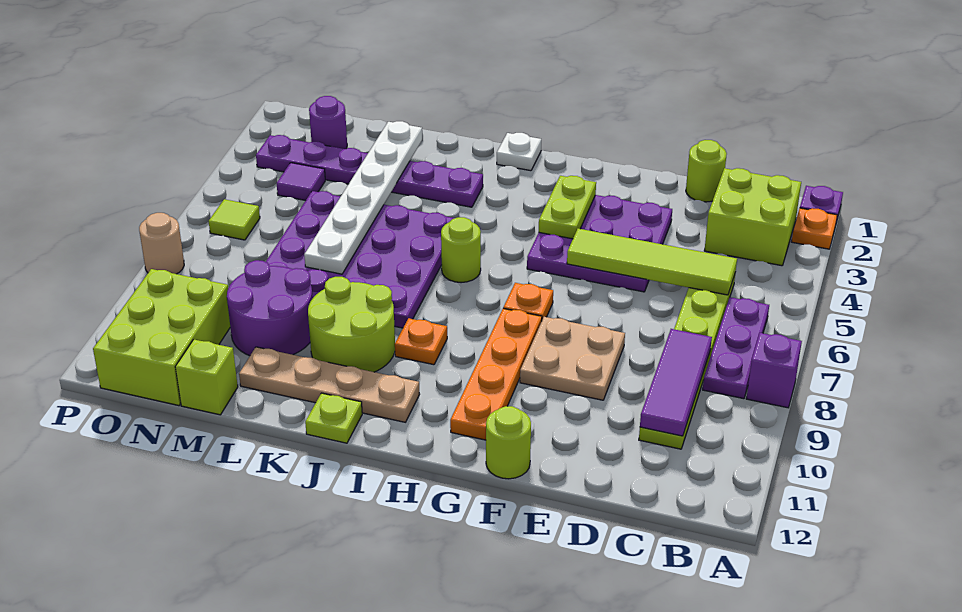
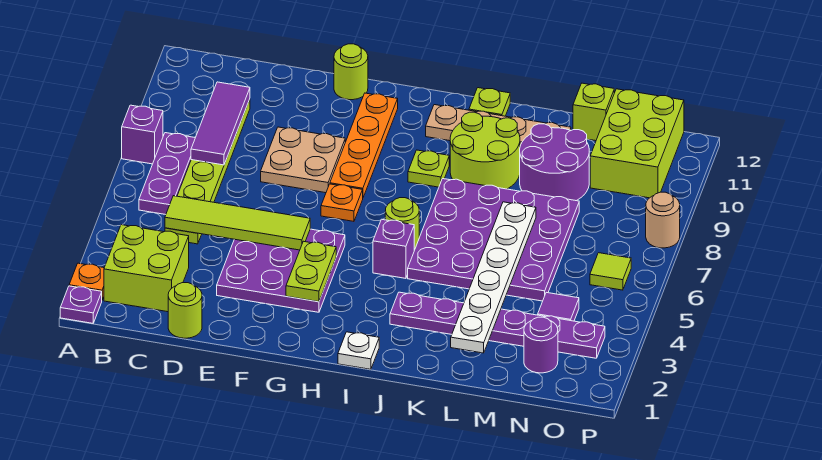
none -> purple brick I5 level 1
orange plate I9 level 1 -> lime plate I9 level 1

